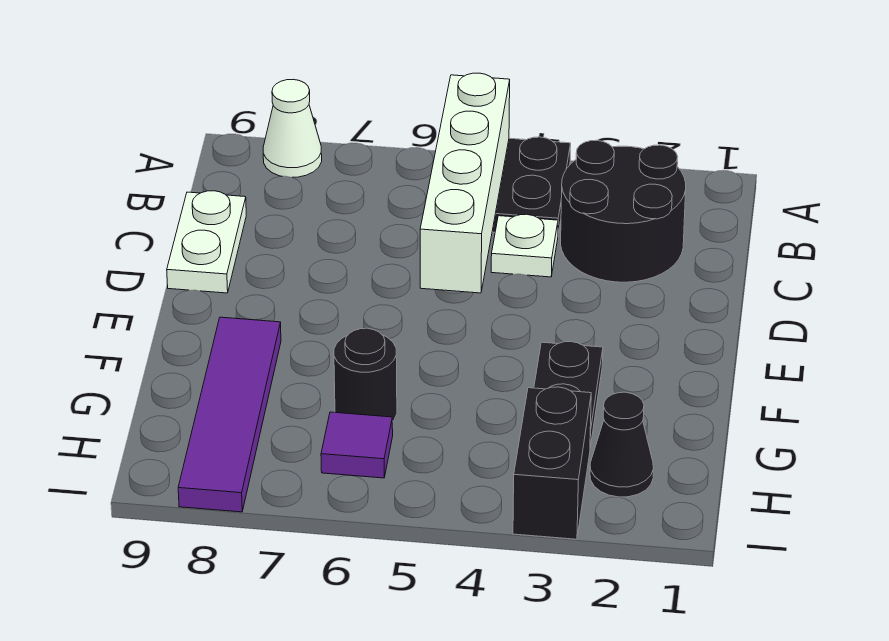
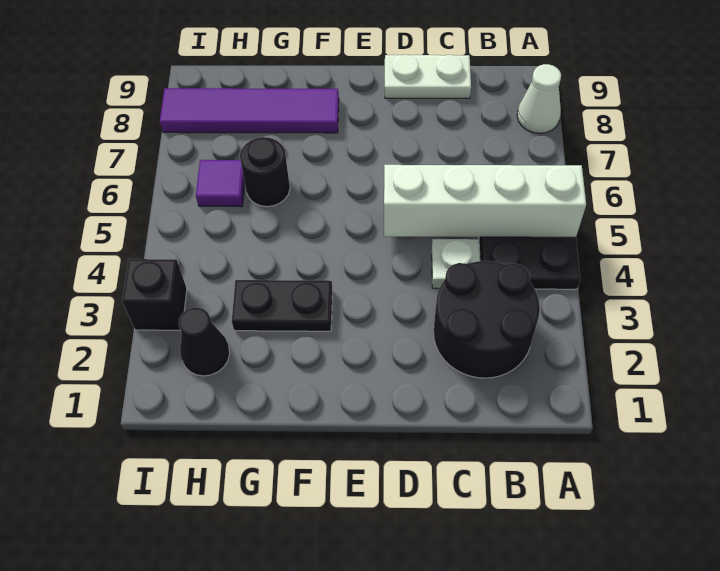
black brick H3:I3 level 1 -> black brick I3 level 1

